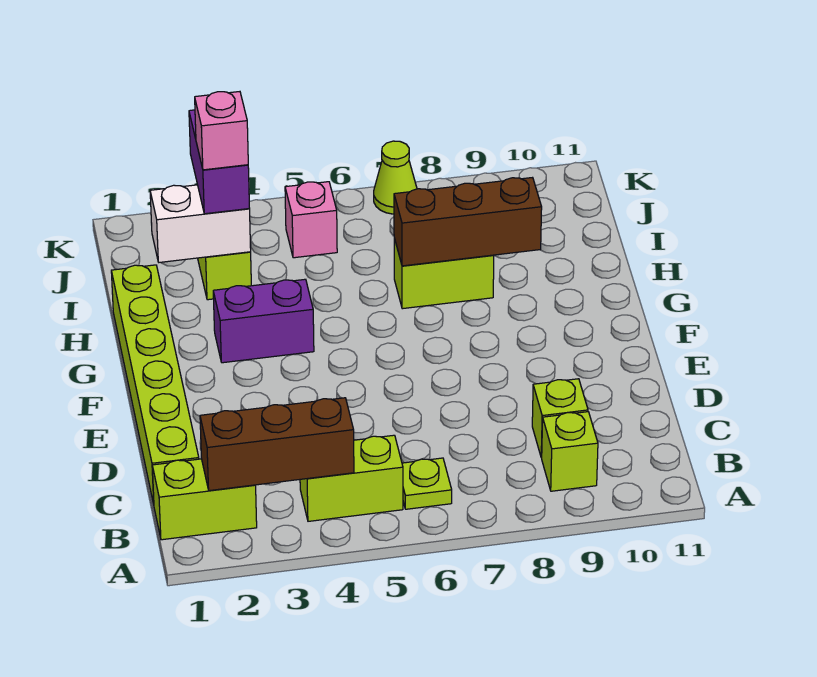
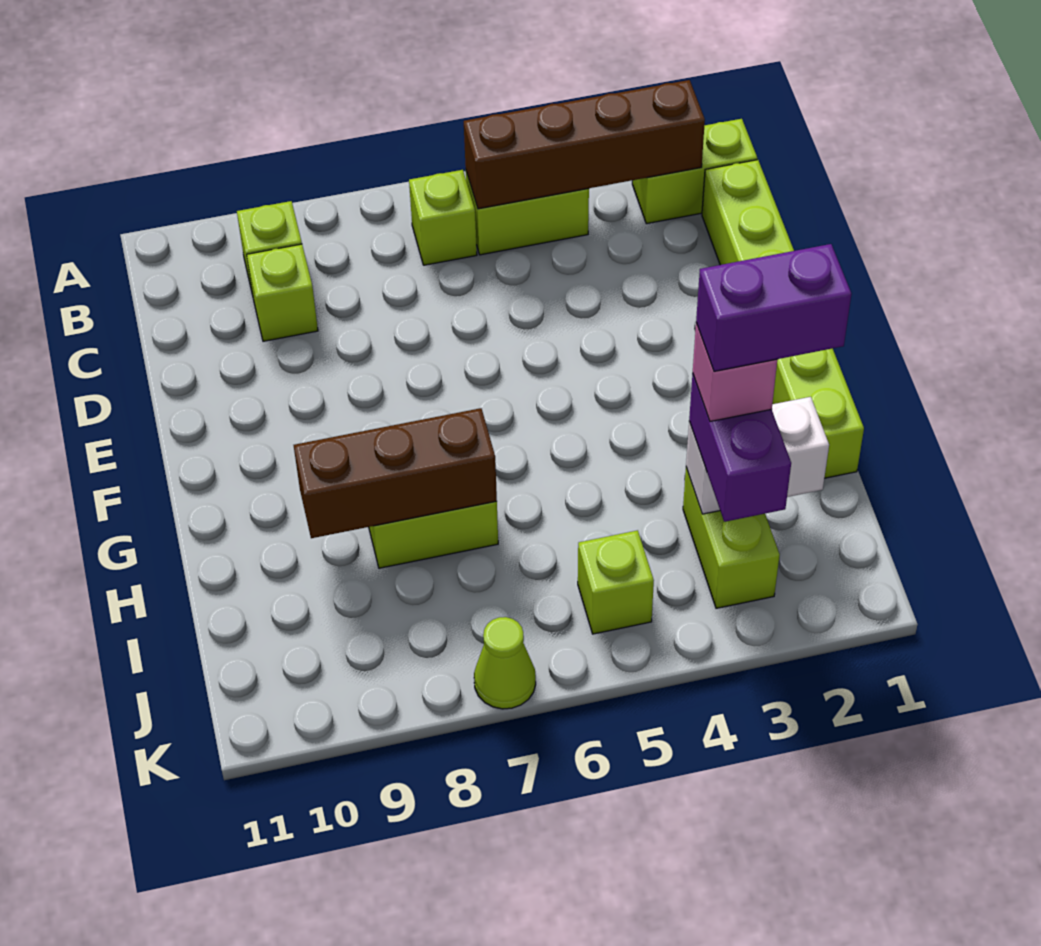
brown brick B2:B4 level 2 -> brown brick B2:B5 level 2
lime plate B6 level 1 -> lime brick B6 level 1
purple brick G3:G4 level 1 -> purple brick I2:I3 level 5
pink brick J5 level 1 -> lime brick J5 level 1

